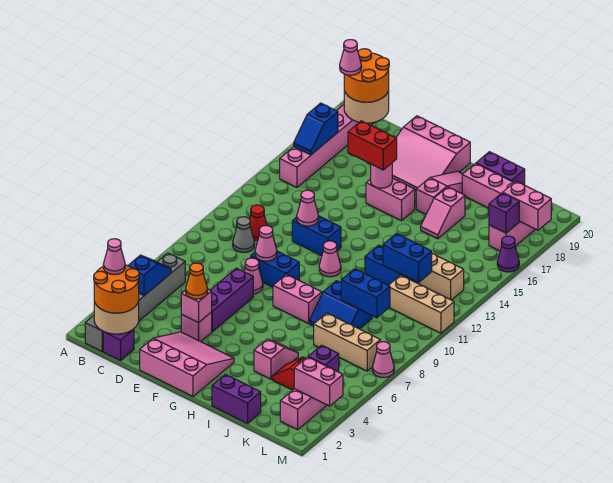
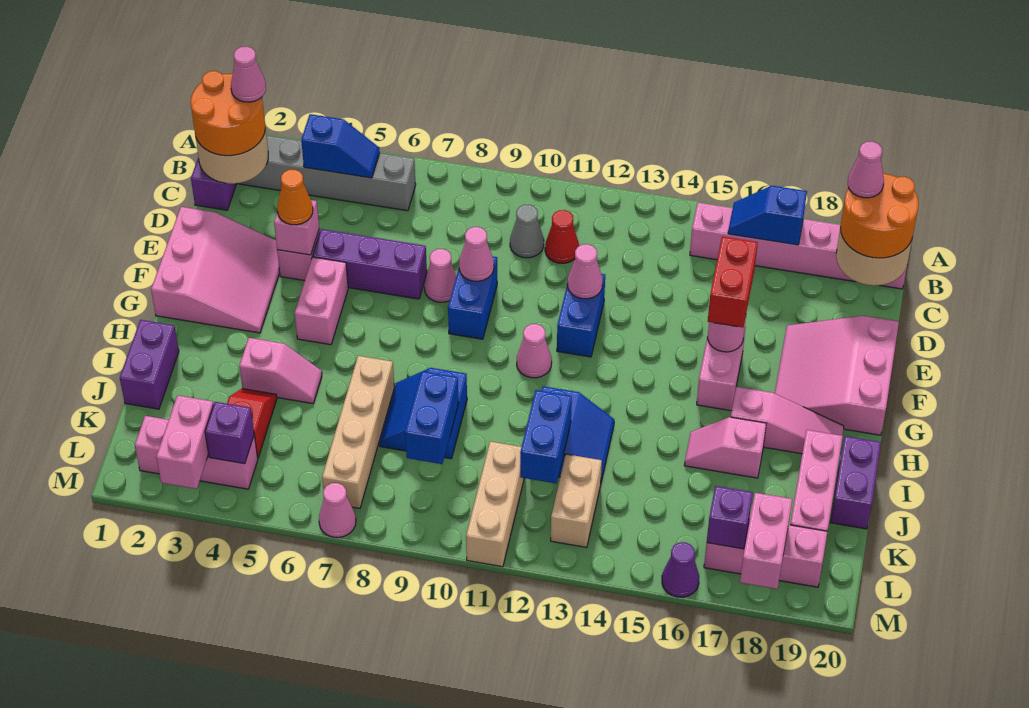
pink brick G8:H8 level 1 -> pink brick F5:G5 level 1
tan brick J7:L7 level 1 -> tan brick I7:L7 level 1

